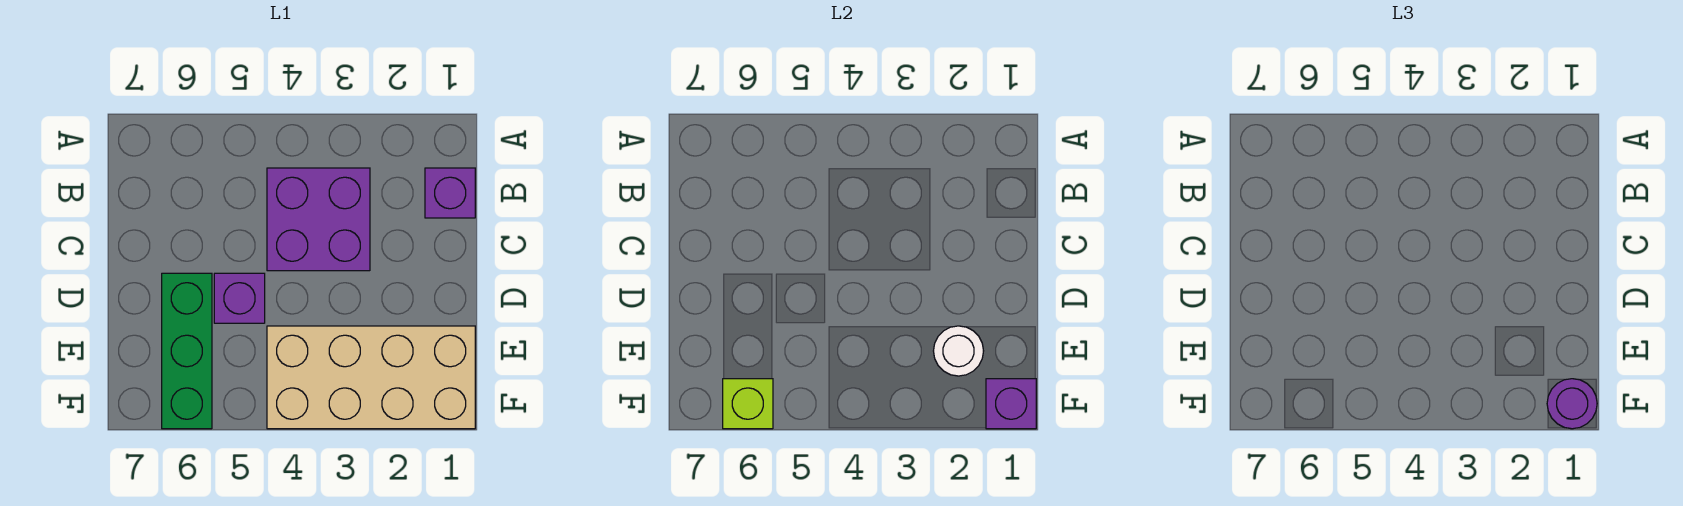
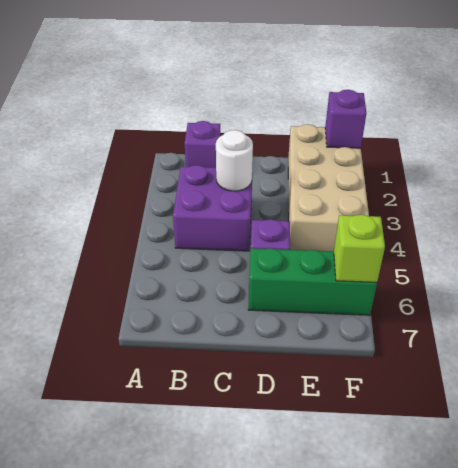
white round brick E2 level 2 -> white round brick C3 level 2
purple round brick F1 level 3 -> none

